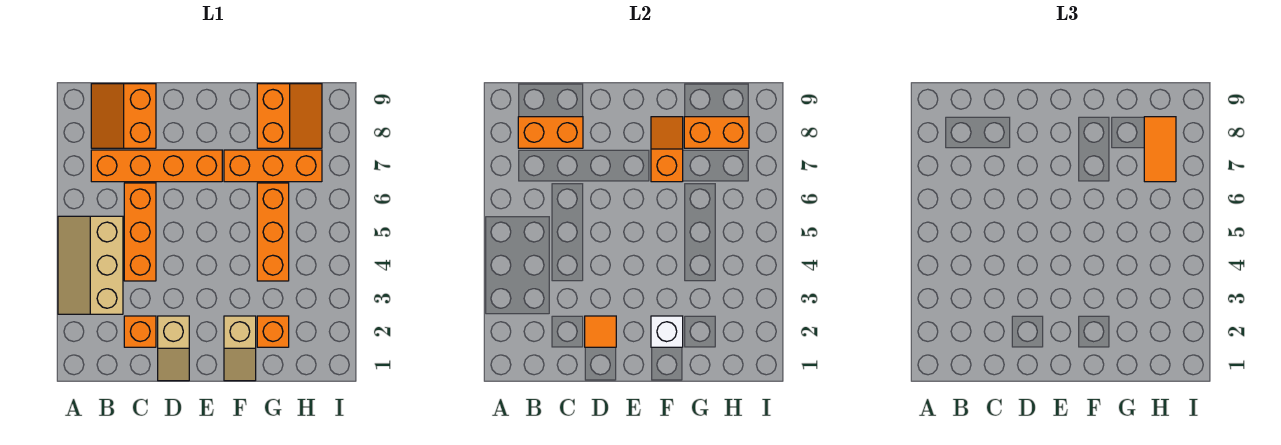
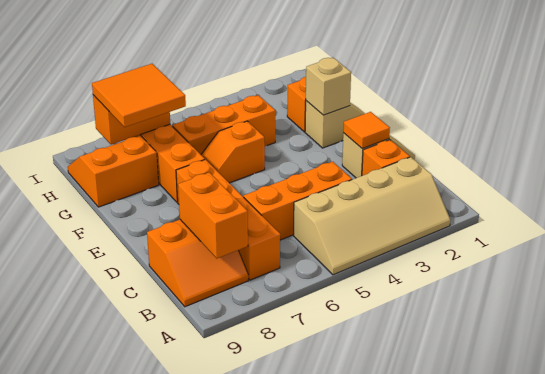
tan slope A3:B5 level 1 top B -> tan slope A2:B5 level 1 top B
white brick F2 level 2 -> tan brick F2 level 2
orange slope F7:F8 level 2 top 7 -> orange slope F5:F6 level 1 top 5
orange brick G8:H8 level 2 -> orange brick H7:H8 level 2
orange tile H7:H8 level 3 -> orange tile G7:H8 level 3

